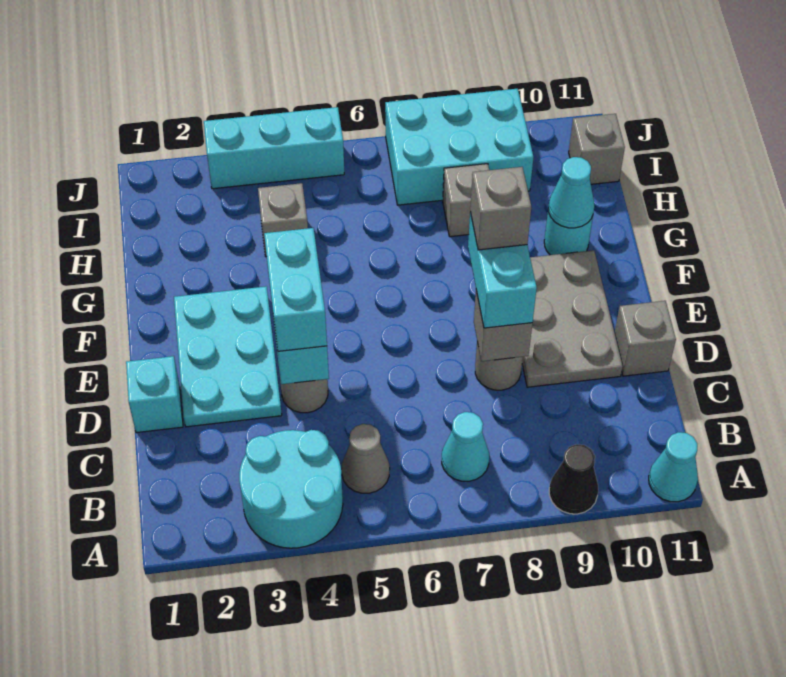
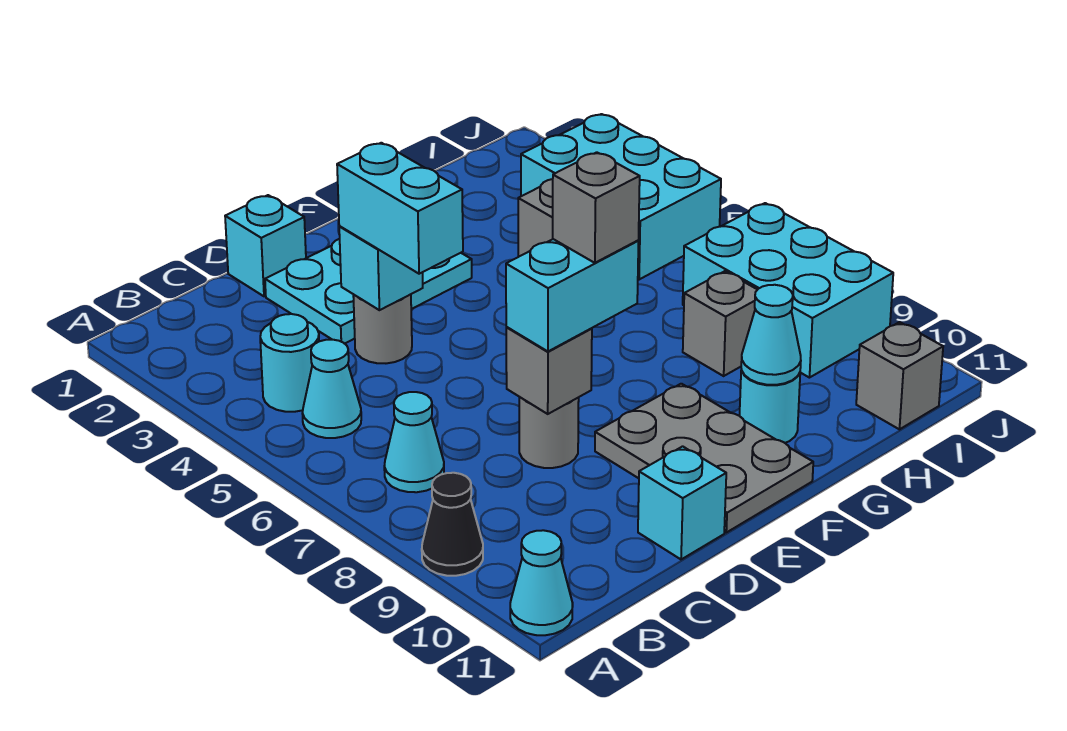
cyan round brick A3:B4 level 1 -> cyan round brick B4 level 1
grey cone B5 level 1 -> cyan cone B5 level 1
cyan brick D4:E4 level 3 -> cyan brick D4:D5 level 3
grey plate D9:F10 level 1 -> grey plate E9:F11 level 1
grey brick D11 level 1 -> cyan brick D11 level 1
cyan brick J3:J5 level 1 -> cyan brick I3:J5 level 1

